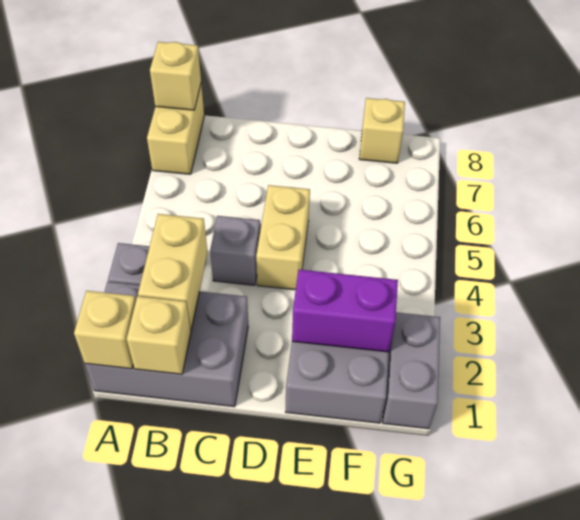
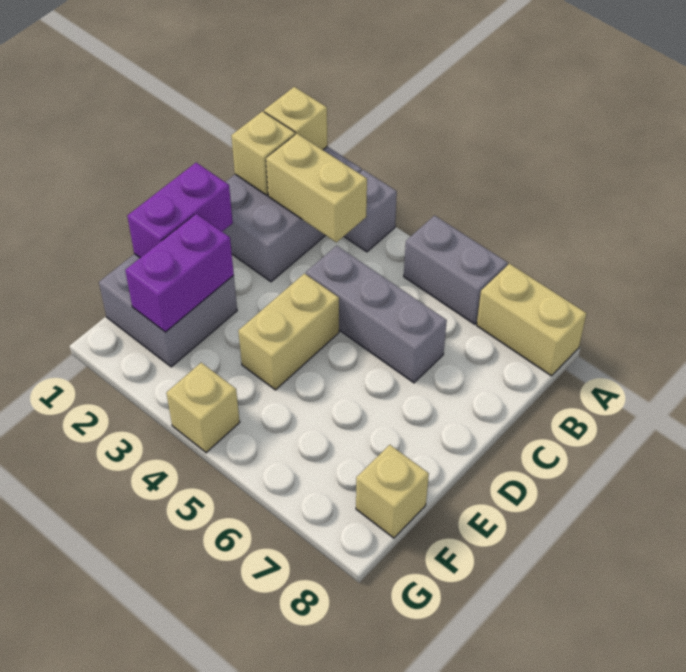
tan brick A8 level 2 -> tan brick G4 level 1
grey brick C4 level 1 -> grey brick C4:C6 level 1
none -> purple brick D1:E1 level 2
tan brick D4:D5 level 1 -> tan brick D4:E4 level 1
grey brick G1:G2 level 1 -> grey brick A5:A6 level 1

